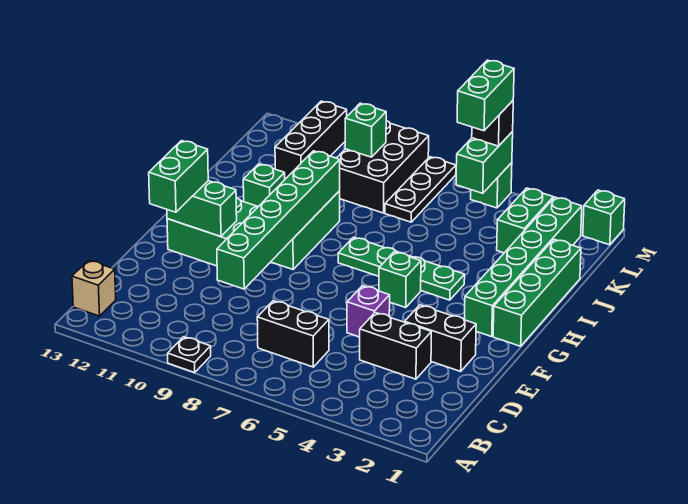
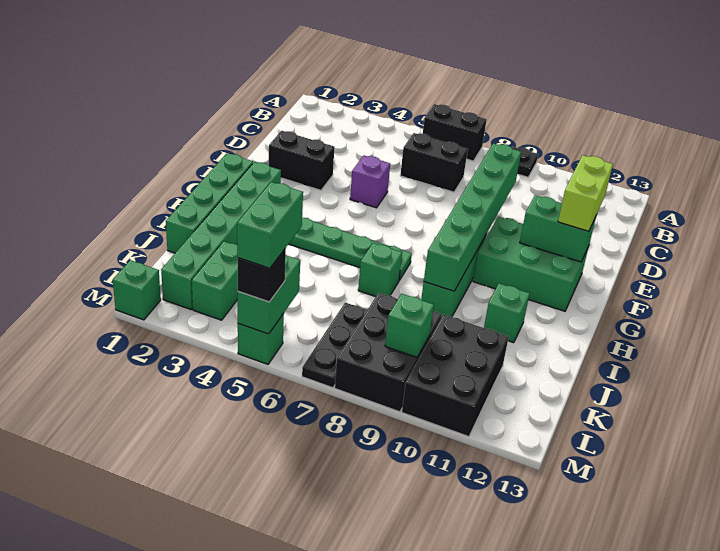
tan brick B13 level 1 -> none
black brick D3:D4 level 1 -> black brick A6:A7 level 1
green brick E12:F12 level 3 -> lime brick E12:F12 level 3
green brick G5 level 1 -> green brick I7 level 1
black brick K11:M11 level 1 -> black brick K10:M11 level 1

